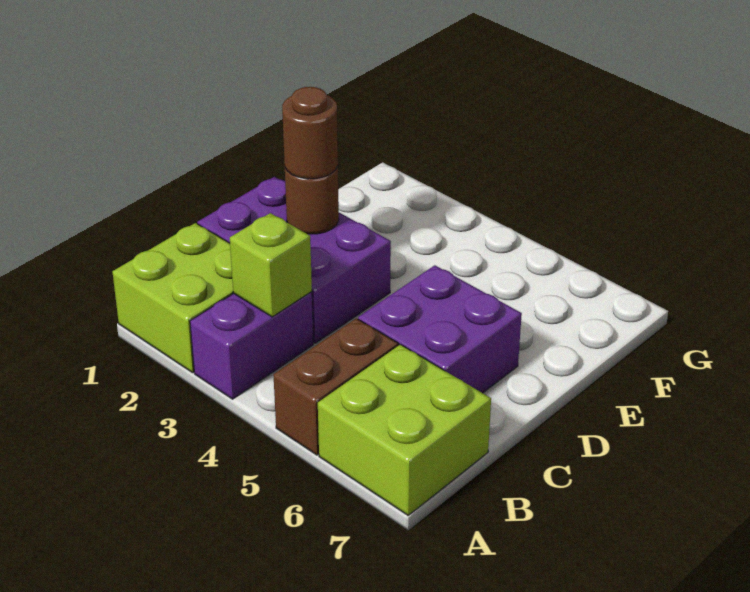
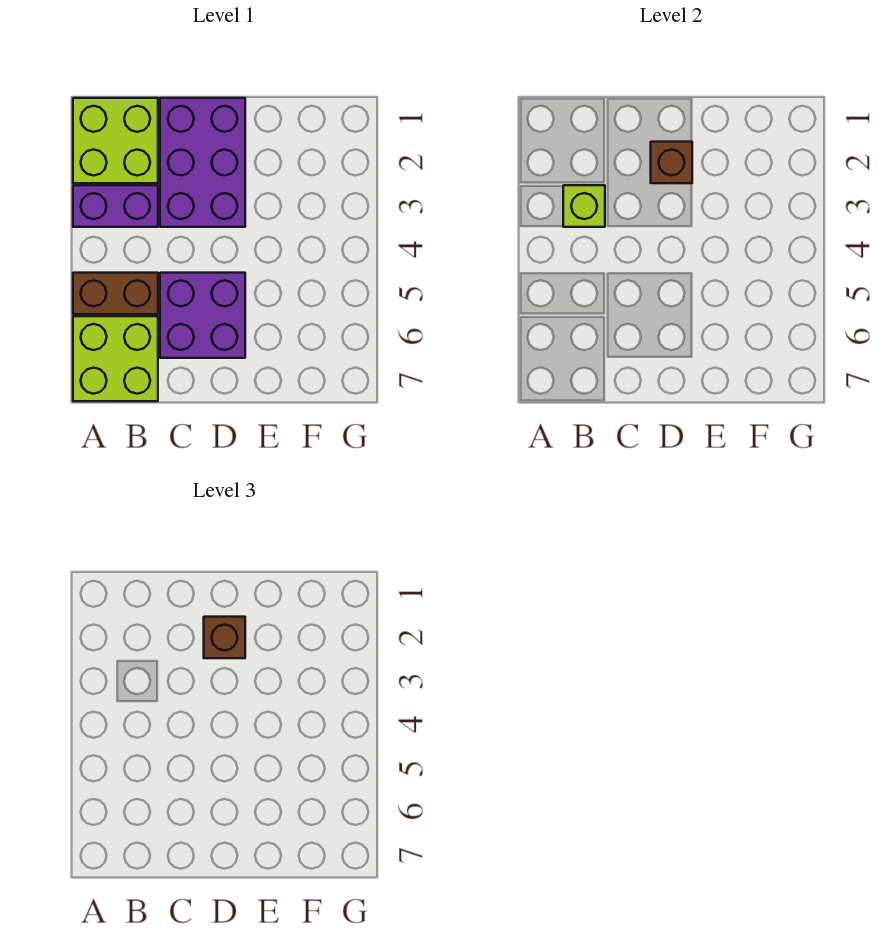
brown round brick D2 level 2 -> brown brick D2 level 2
brown round brick D2 level 3 -> brown brick D2 level 3

